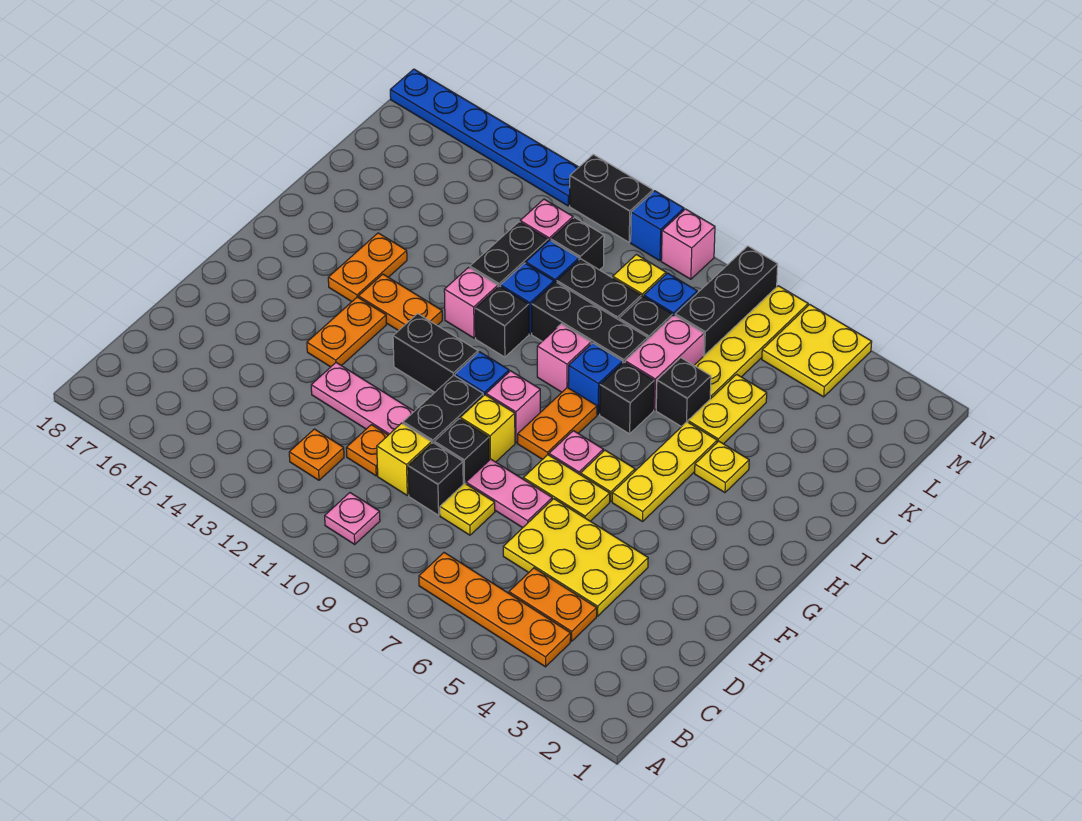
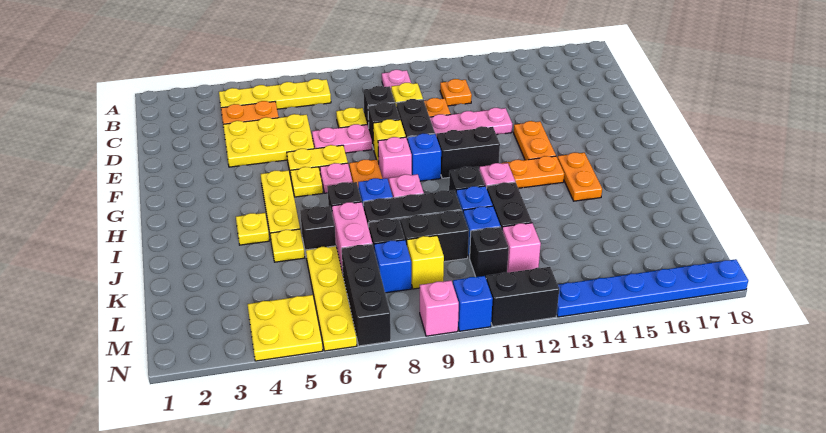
orange plate B4:B7 level 1 -> yellow plate B4:B7 level 1
yellow plate J5:K5 level 1 -> yellow plate J5 level 1

